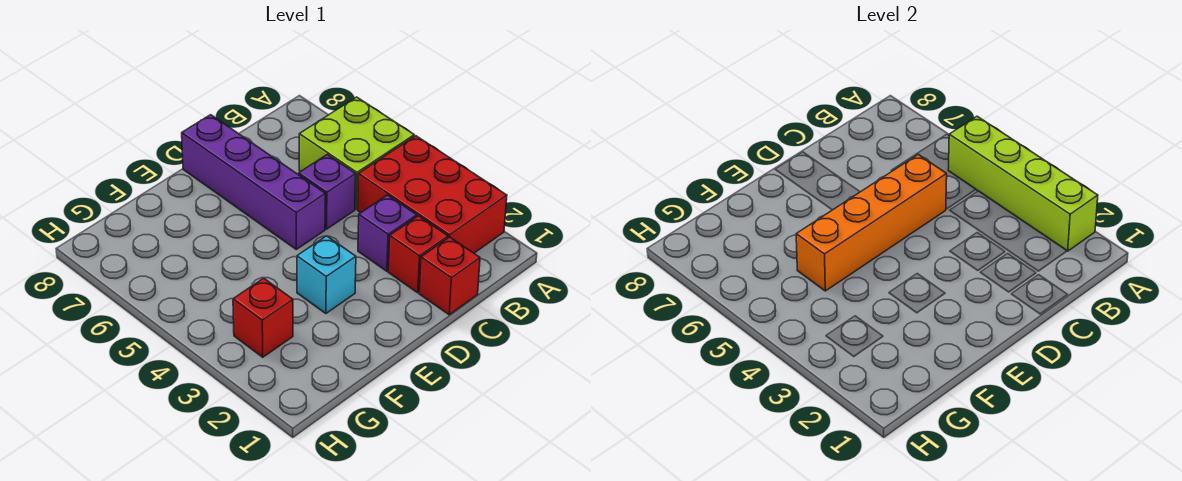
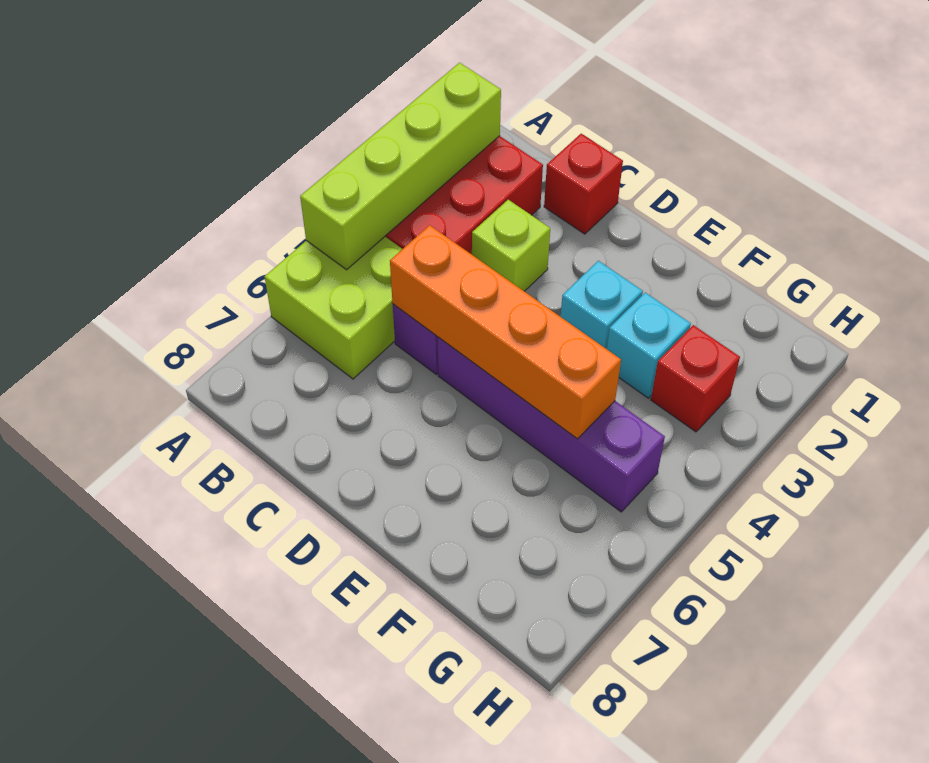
red brick C2 level 1 -> none
purple brick C3 level 1 -> lime brick C3 level 1
purple brick D5:D8 level 1 -> purple brick D5:G5 level 1
none -> cyan brick F3 level 1

